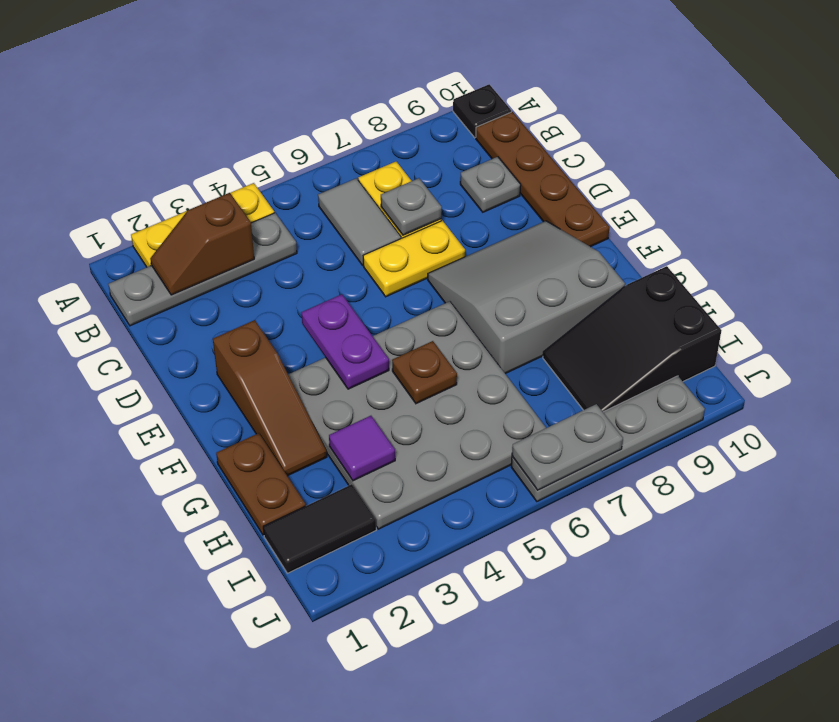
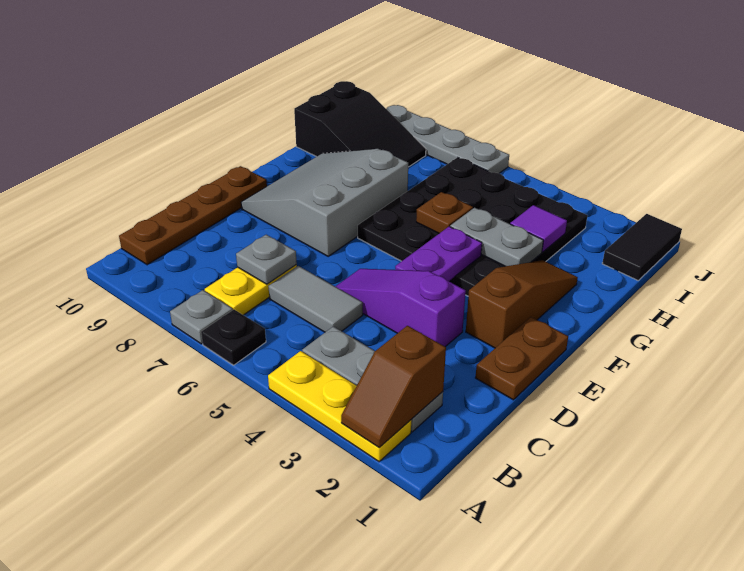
black plate A10 level 1 -> black plate A6 level 1
grey plate B1:B4 level 1 -> grey plate B2:B4 level 1
brown slope B2:B3 level 2 top 3 -> brown slope A2:B2 level 2 top B
grey tile B6:C6 level 1 -> grey tile C5:C6 level 1
grey plate C9 level 1 -> grey plate A7 level 1
none -> purple slope D3:D5 level 1 top 3
yellow plate D6:D7 level 1 -> none
grey slope E7:G9 level 1 top G -> grey slope E7:G9 level 1 top 7
grey plate F3:I6 level 1 -> black plate F3:I6 level 1
brown plate G1:H1 level 1 -> brown plate D1:E1 level 1
black tile I1:I2 level 1 -> black tile I1:J1 level 1
grey plate J6:J7 level 2 -> grey plate G3:G4 level 2

